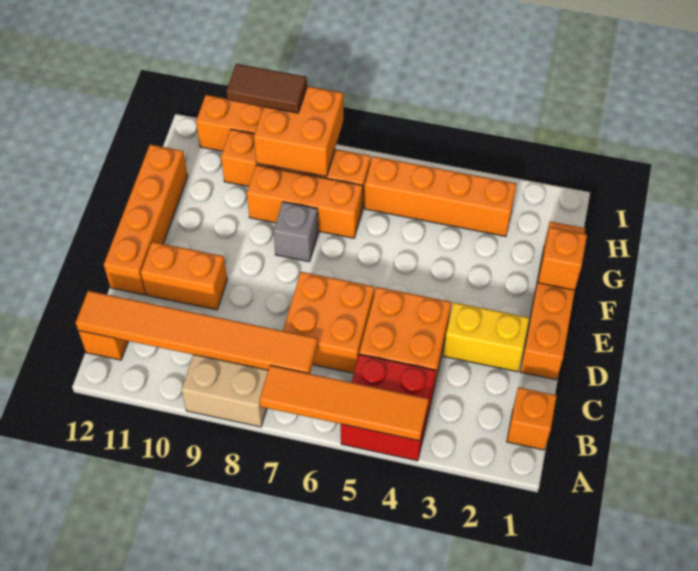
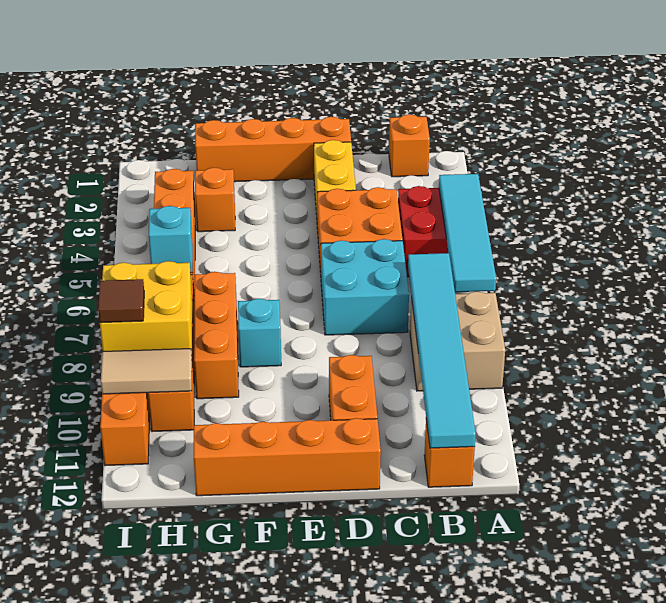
orange tile A4:A7 level 2 -> cyan tile A4:A7 level 2
orange tile B7:B12 level 2 -> cyan tile B7:B12 level 2
orange brick C6:D7 level 1 -> cyan brick C6:D7 level 1
orange brick F1 level 2 -> orange brick G3 level 1
grey brick F8 level 1 -> cyan brick F8 level 1
none -> cyan brick H6 level 2
orange brick H8:I9 level 2 -> yellow brick H8:I9 level 2
none -> tan tile H10:I10 level 2
brown tile I9:I10 level 3 -> brown tile I9 level 3

